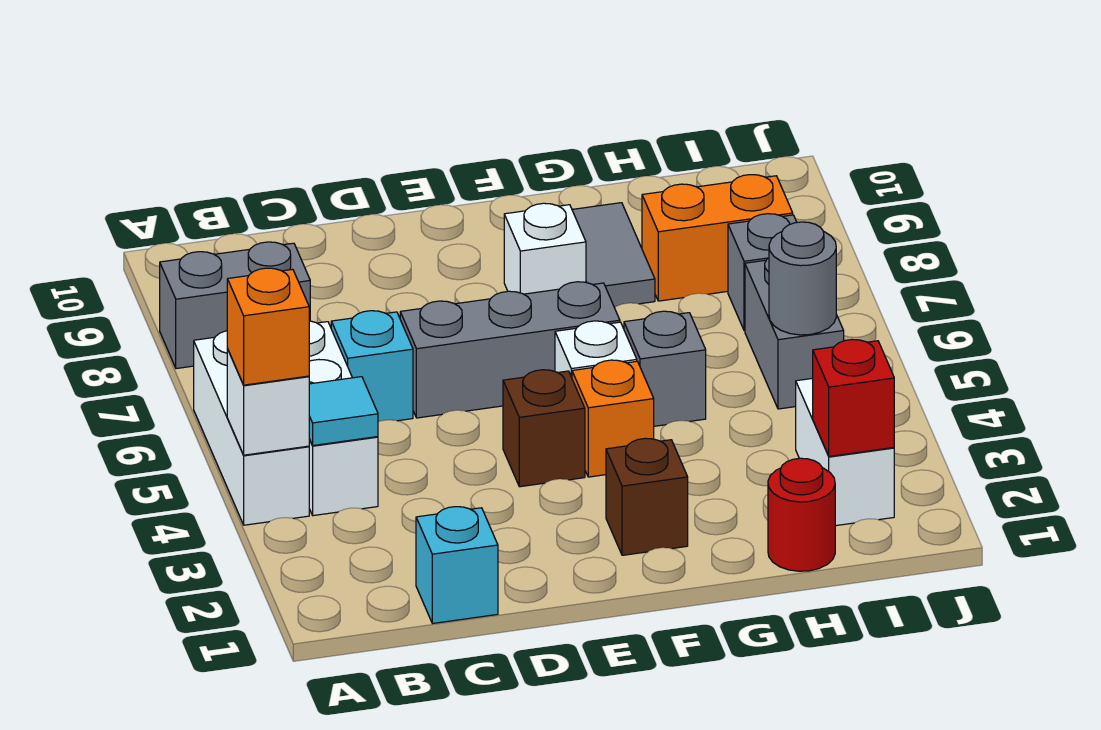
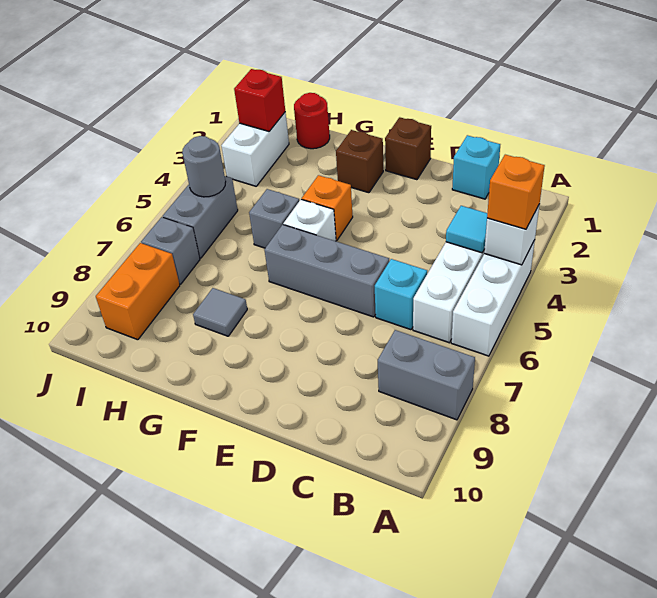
brown brick E4 level 1 -> brown brick E1 level 1
white brick F8 level 1 -> none
grey tile G8:G9 level 1 -> grey tile G8 level 1
orange brick H8:I8 level 1 -> orange brick I8:I9 level 1

